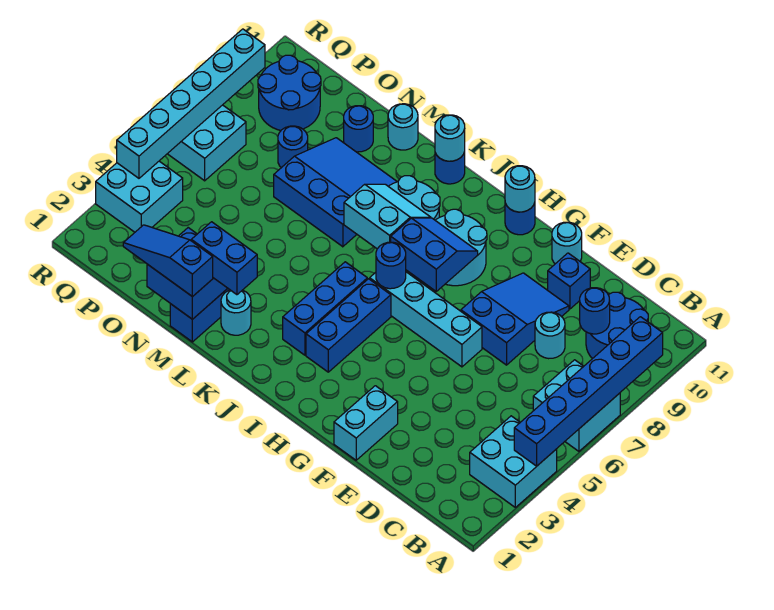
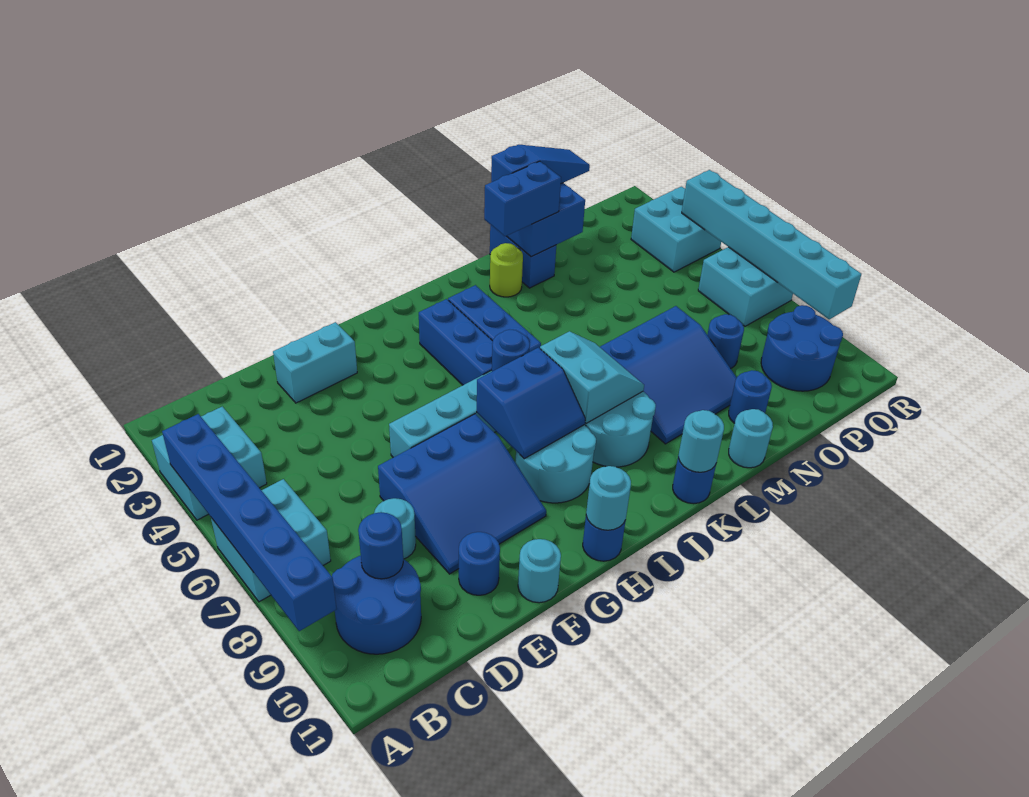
blue slope E7:F9 level 1 top 7 -> blue slope E7:G9 level 1 top 7
blue brick E10 level 1 -> blue round brick E10 level 1
cyan brick F1:F2 level 1 -> cyan brick E2:F2 level 1
cyan slope J7:K8 level 2 top 7 -> cyan slope J7:K8 level 2 top J
cyan round brick L2 level 1 -> lime round brick L2 level 1

